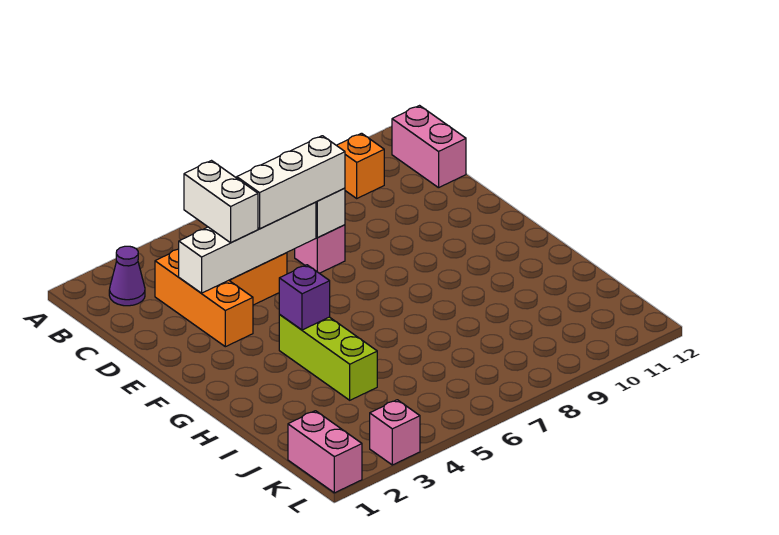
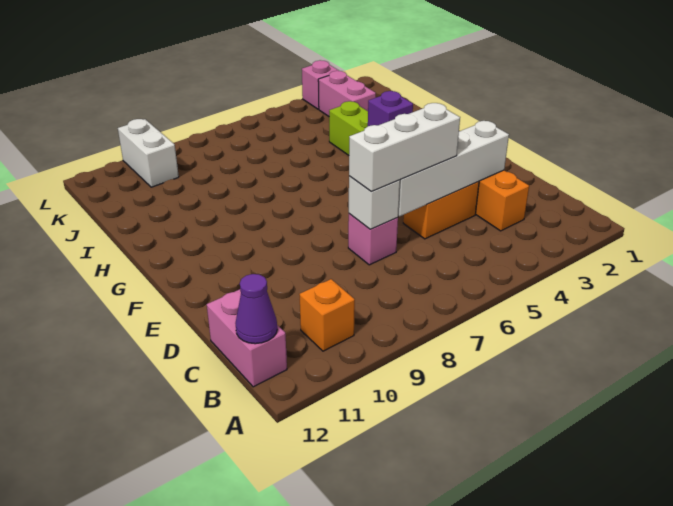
purple cone B2 level 1 -> purple cone B12 level 2
white brick C4:D4 level 3 -> white brick K10:L10 level 1
pink brick K1:L1 level 1 -> pink brick J3:K3 level 1

